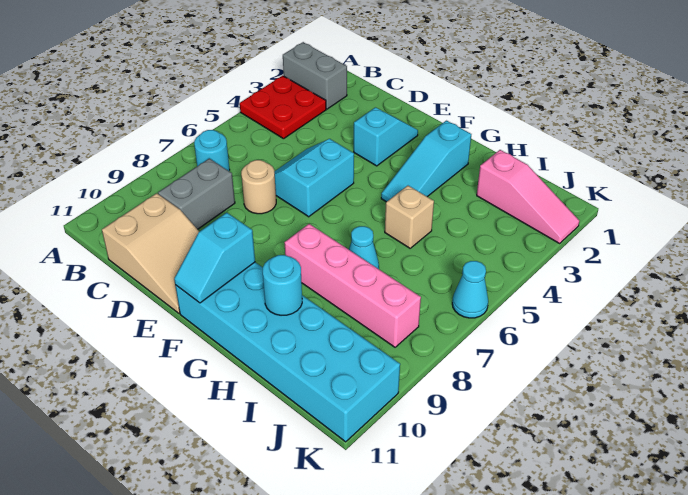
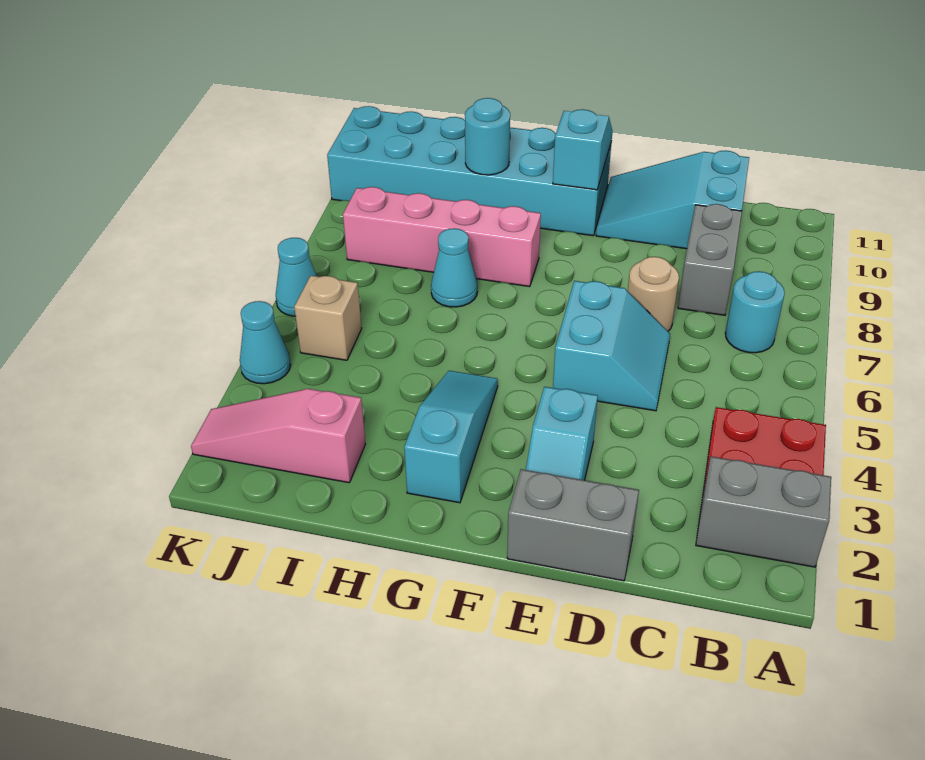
tan slope C10:E11 level 1 top C -> cyan slope C10:E11 level 1 top C
none -> grey brick D1:E1 level 1
tan brick H5 level 1 -> tan brick J5 level 1
none -> cyan cone K4 level 1

